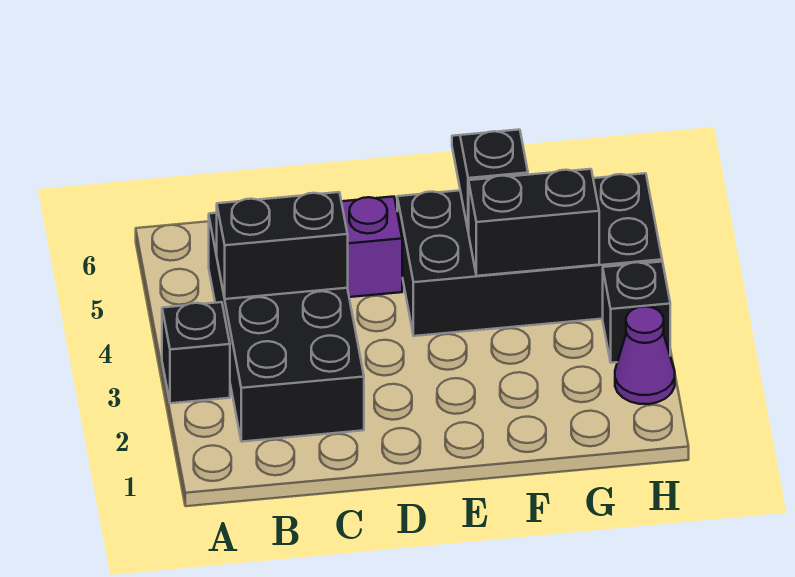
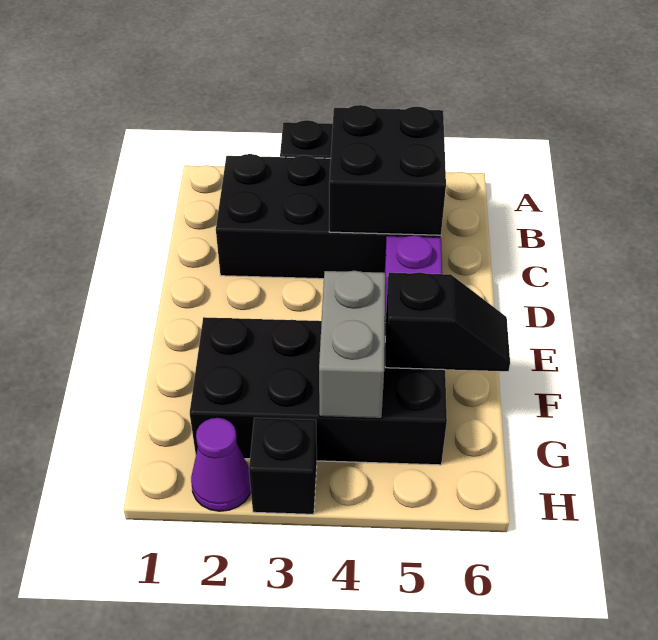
black brick B4:C4 level 2 -> black brick B4:C5 level 2
black brick E4:H5 level 1 -> black brick F2:G5 level 1
black brick F4:G4 level 2 -> grey brick F4:G4 level 2

